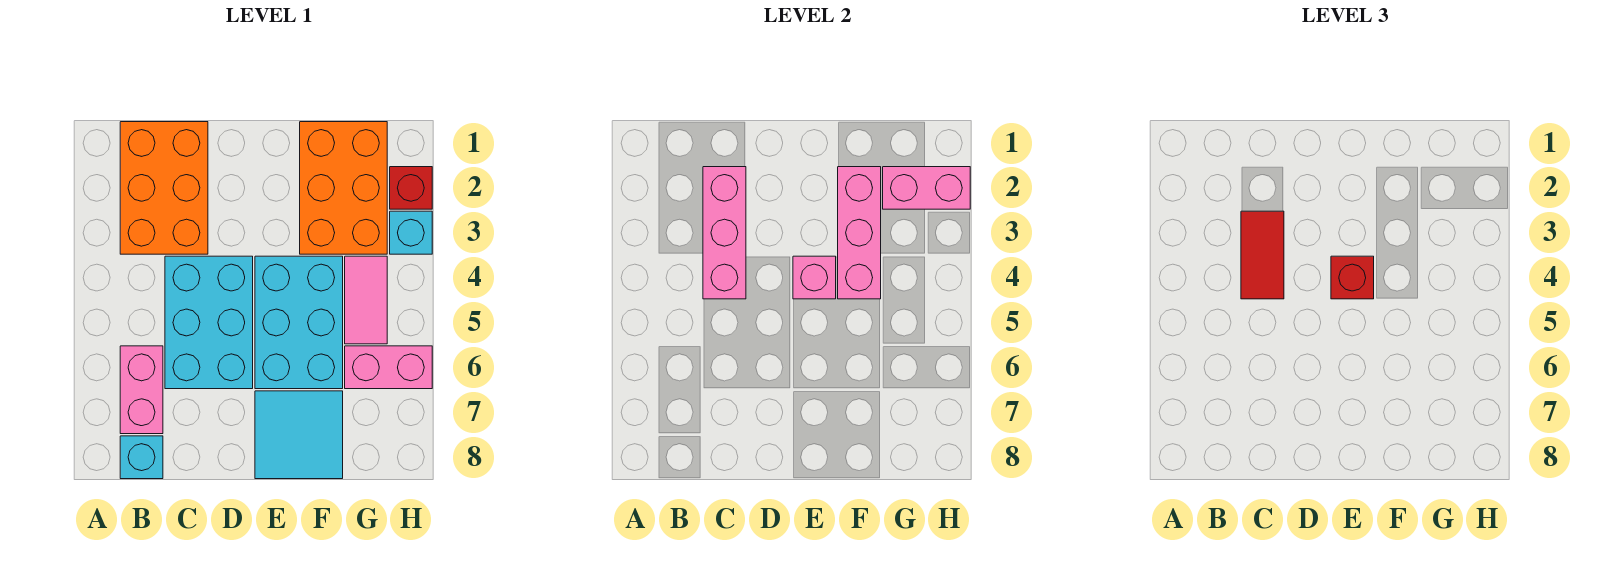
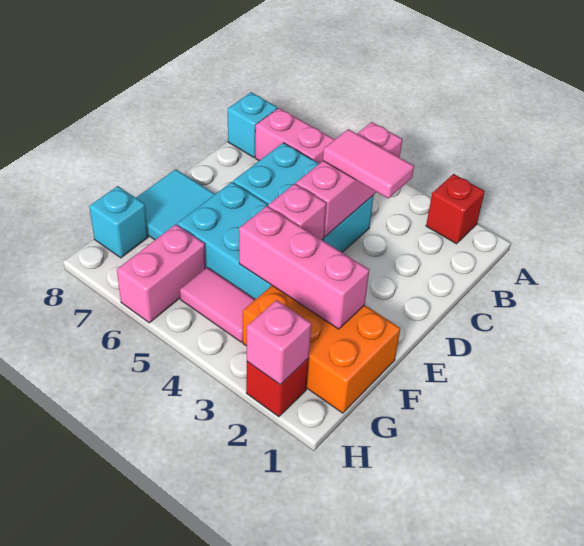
orange brick B1:C3 level 1 -> none
pink brick C2:C4 level 2 -> pink brick B4:D4 level 2
red tile C3:C4 level 3 -> pink tile C3:C4 level 3
red brick E4 level 3 -> red brick A2 level 1
pink brick G2:H2 level 2 -> pink brick H2 level 2
cyan brick H3 level 1 -> cyan brick G8 level 1

